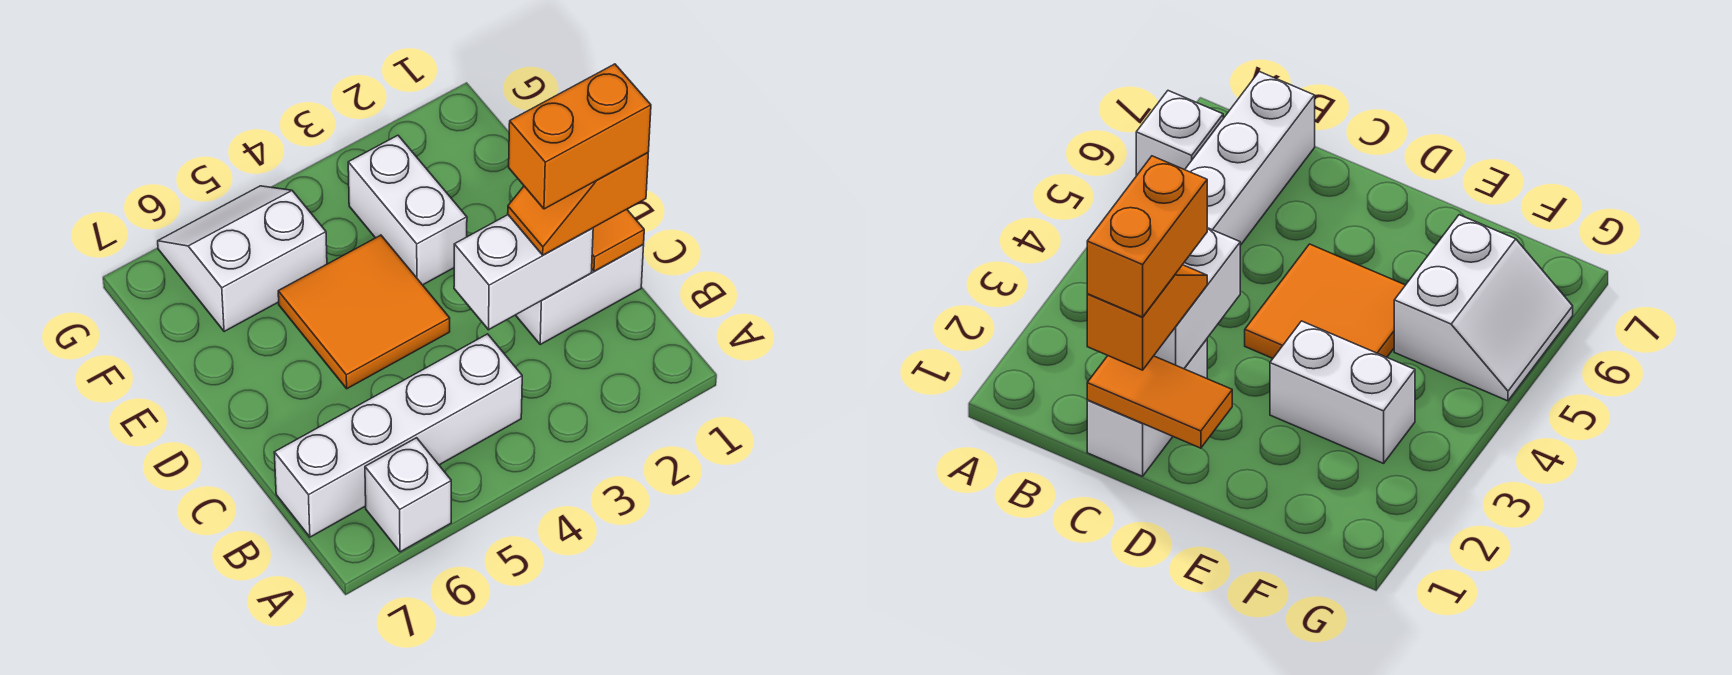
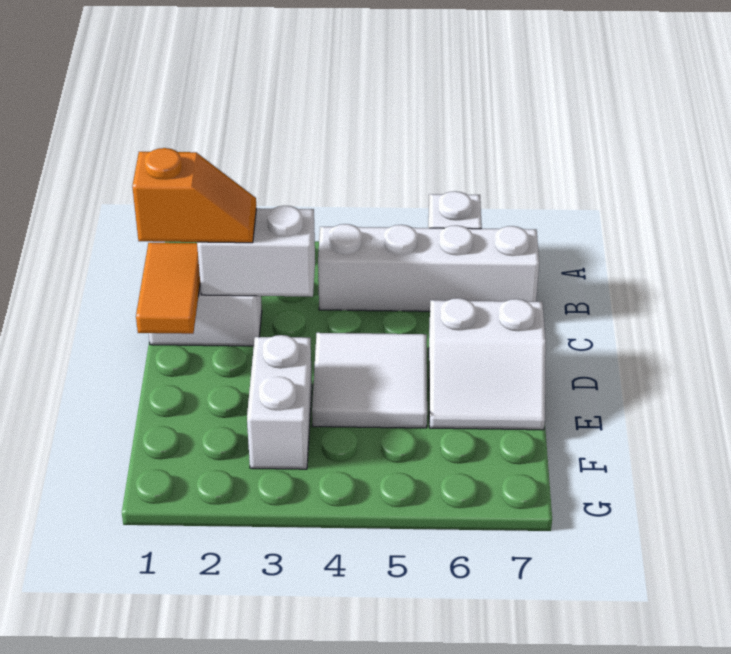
orange brick C1:C2 level 4 -> none
orange tile D4:E5 level 1 -> white tile D4:E5 level 1
white slope F5:G6 level 1 top F -> white slope D6:E7 level 1 top D

